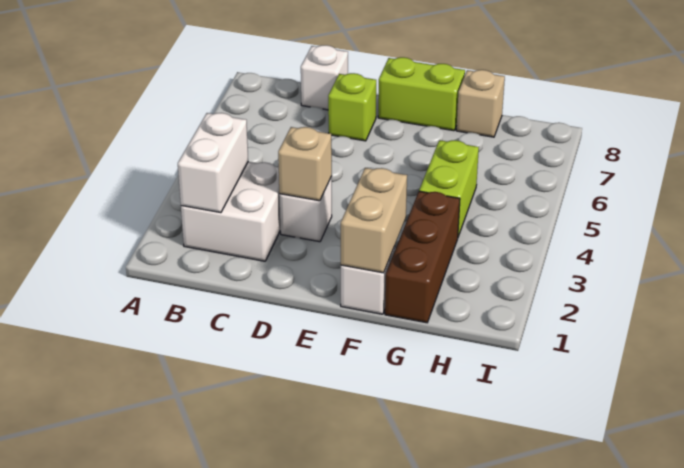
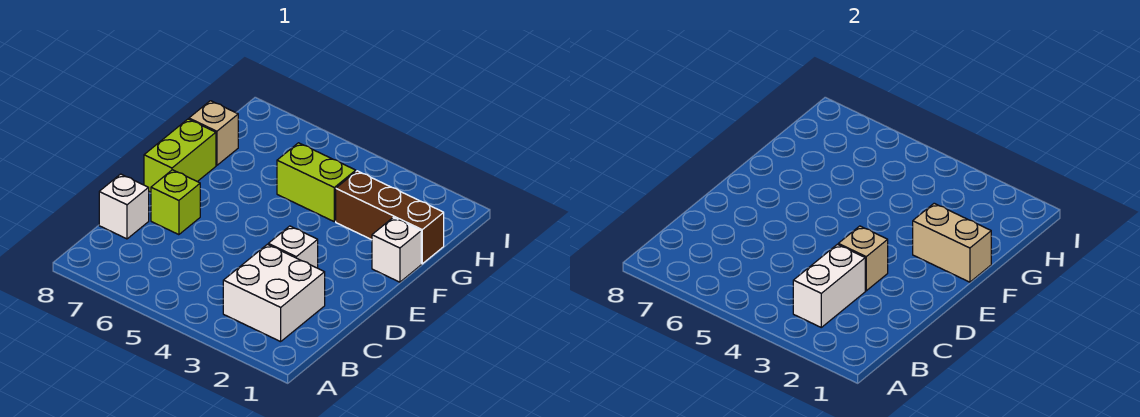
white brick B2:B3 level 2 -> white brick B3:C3 level 2

